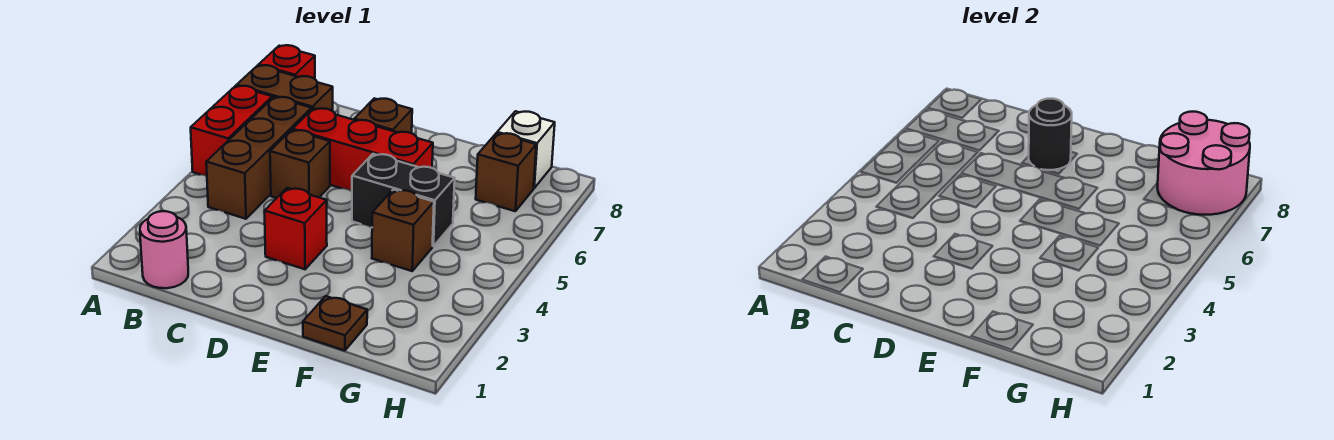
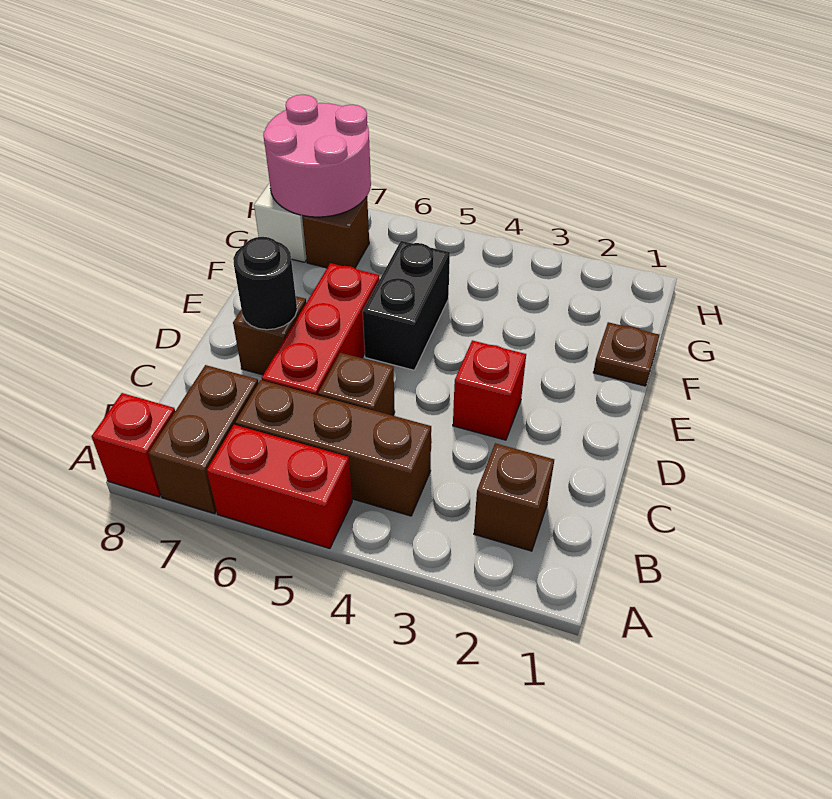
pink round brick B1 level 1 -> none
brown brick F4 level 1 -> brown brick B2 level 1

